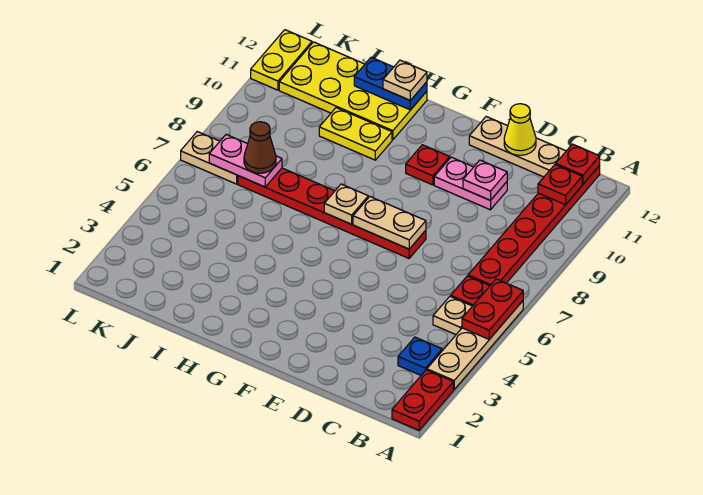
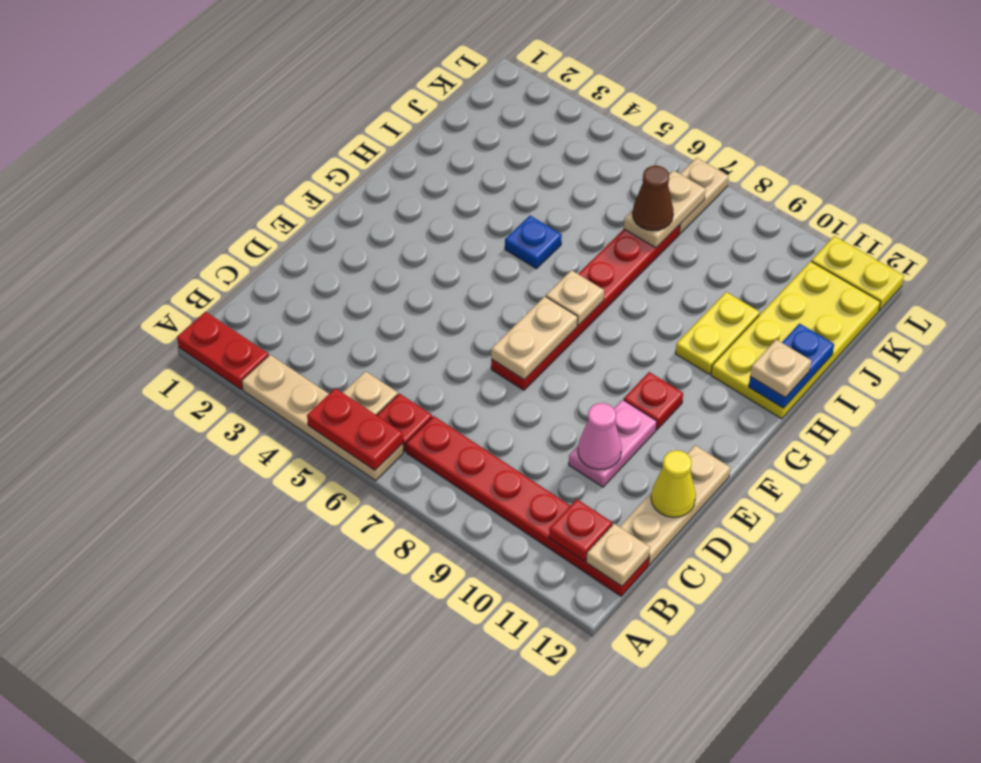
blue plate B3 level 1 -> blue plate H5 level 1
red plate B12 level 2 -> tan plate B12 level 2
pink plate D10 level 2 -> pink cone D10 level 2
pink plate J7:K7 level 2 -> tan plate J7:K7 level 2

